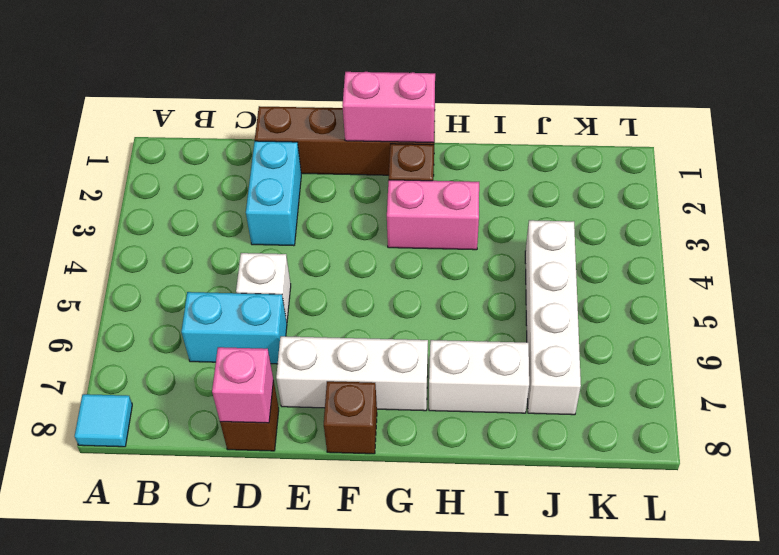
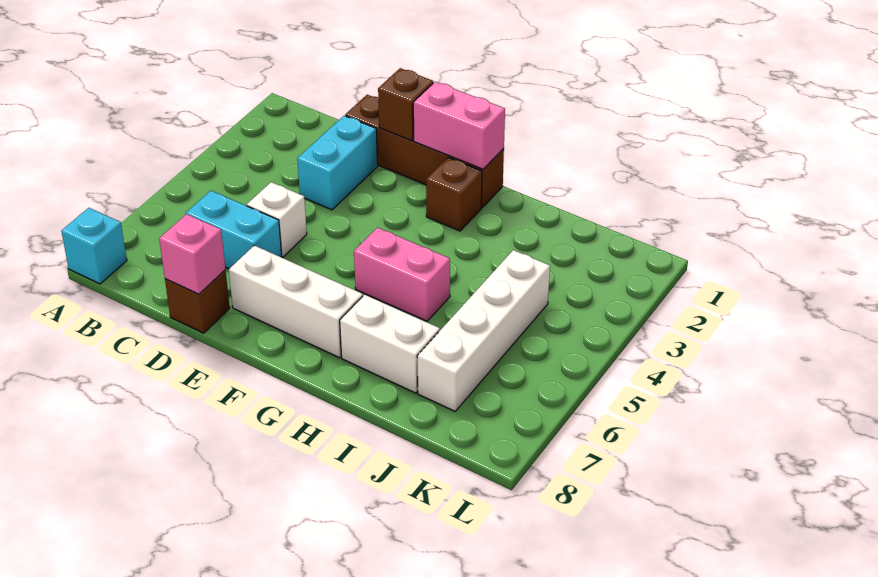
cyan tile A8 level 1 -> cyan brick A8 level 1
brown brick F8 level 1 -> brown brick E1 level 2
pink brick G3:H3 level 1 -> pink brick G5:H5 level 1

